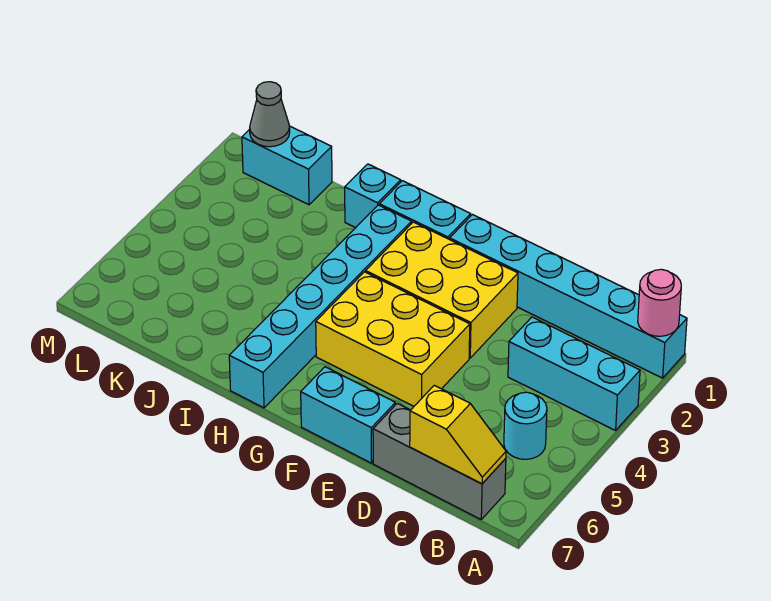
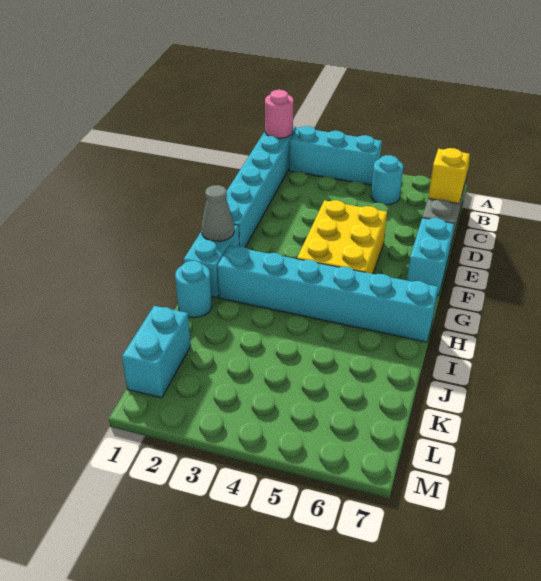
cyan brick A3:C3 level 1 -> cyan brick A2:A4 level 1
yellow brick E2:G3 level 1 -> none
cyan brick I1 level 1 -> cyan round brick I1 level 1
grey cone L1 level 2 -> grey cone G1 level 2

